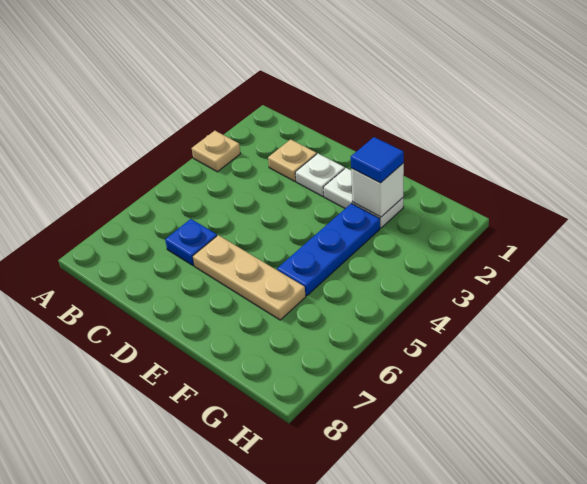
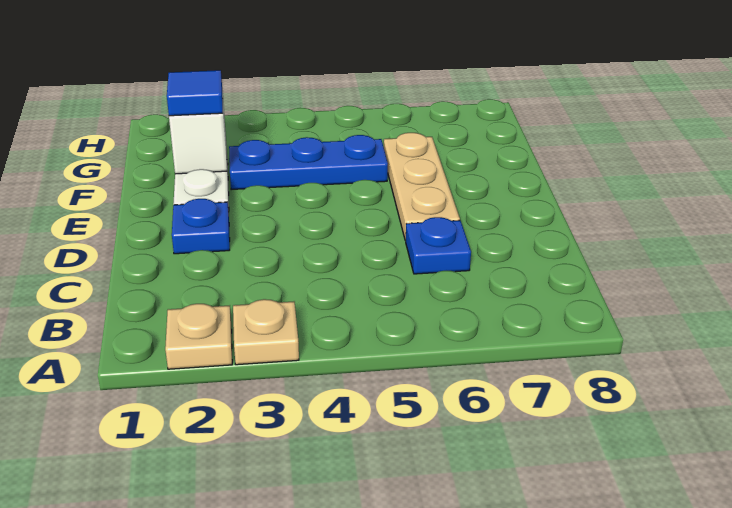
tan plate C2 level 1 -> tan plate A2 level 1
white plate D2 level 1 -> blue plate D2 level 1

